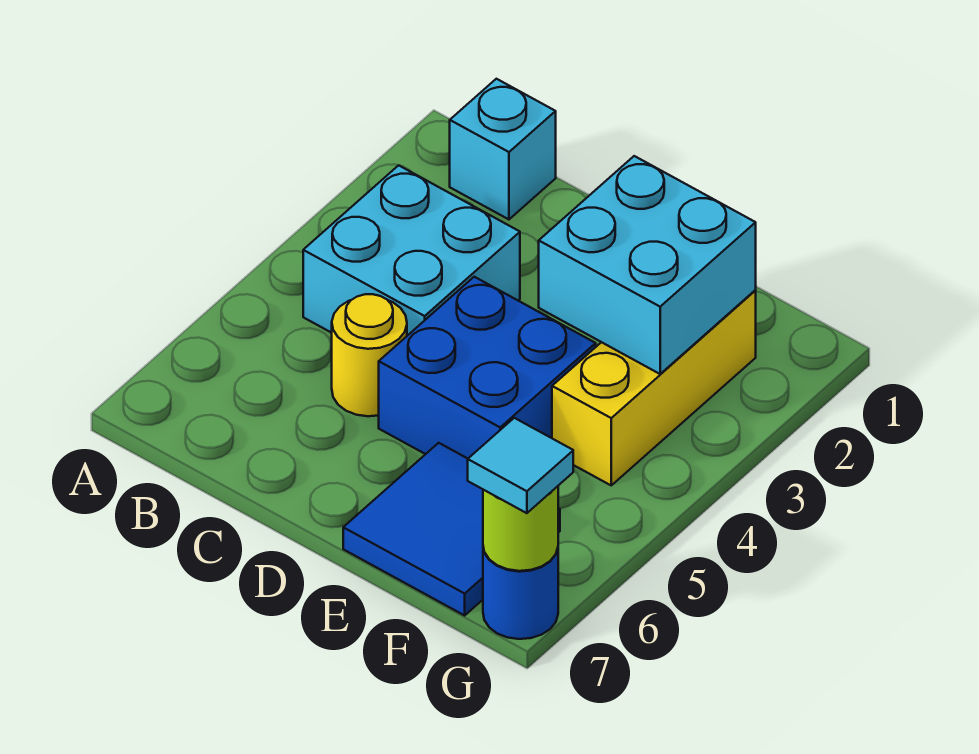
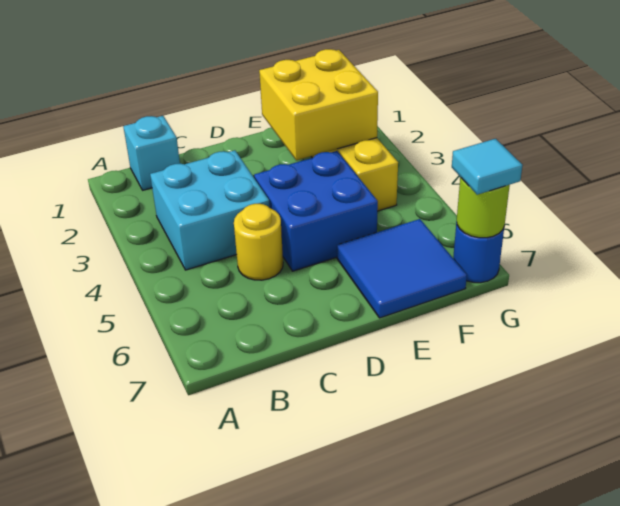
cyan brick E2:F3 level 2 -> yellow brick E2:F3 level 2

